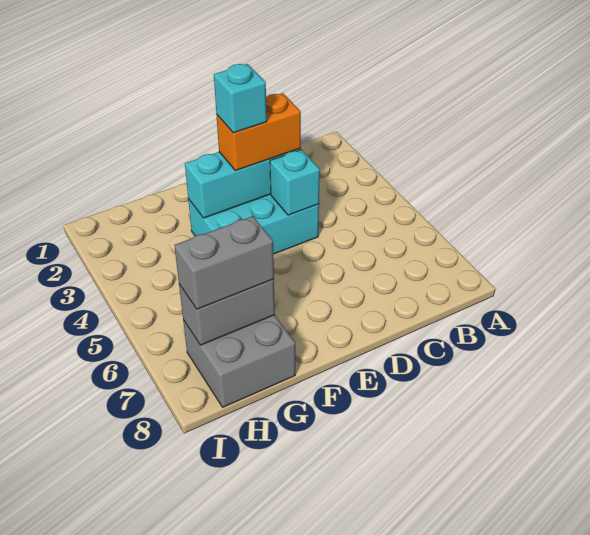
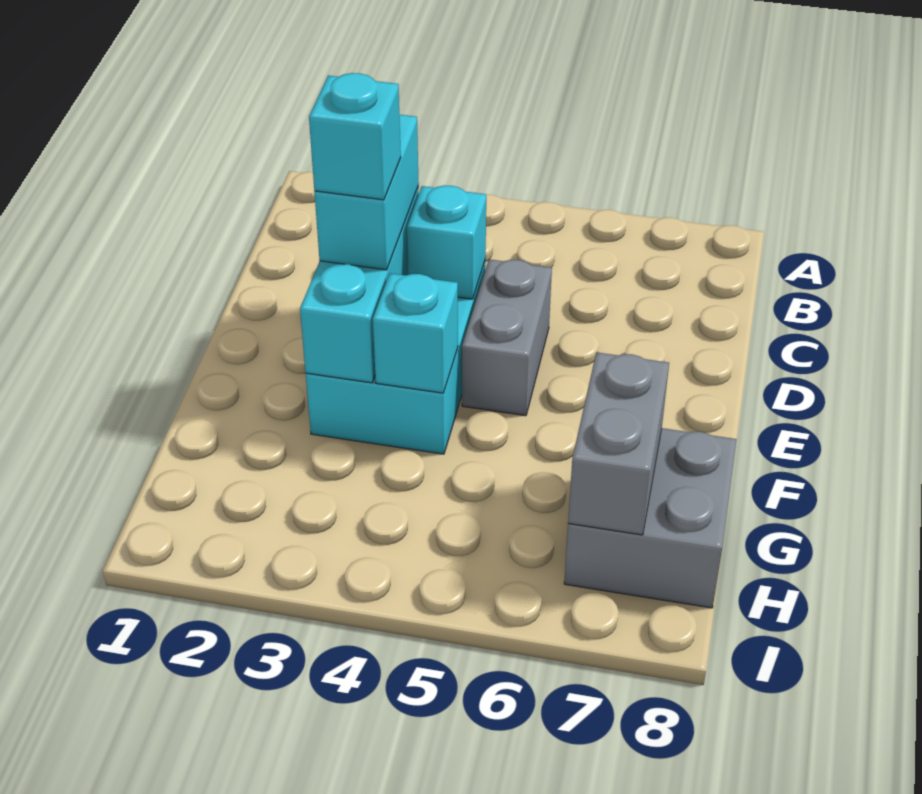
orange brick D3:E3 level 3 -> cyan brick D3:E3 level 3
none -> cyan brick F4 level 2
grey brick G7:H7 level 3 -> grey brick D5:E5 level 1

